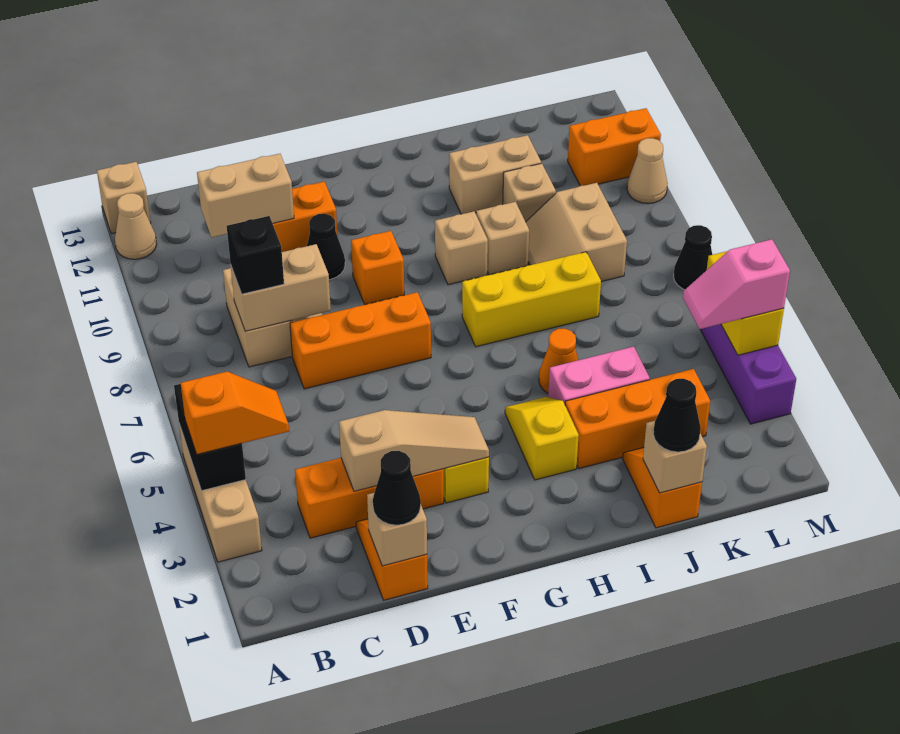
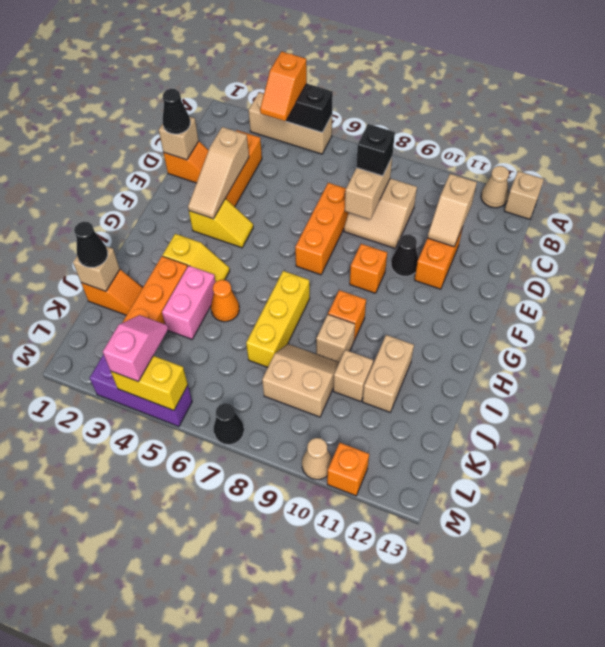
tan brick C11:D11 level 2 -> tan slope C11:D11 level 2 top C
tan brick H9 level 1 -> orange brick H9 level 1
orange brick L11:M11 level 1 -> orange brick M11 level 1

